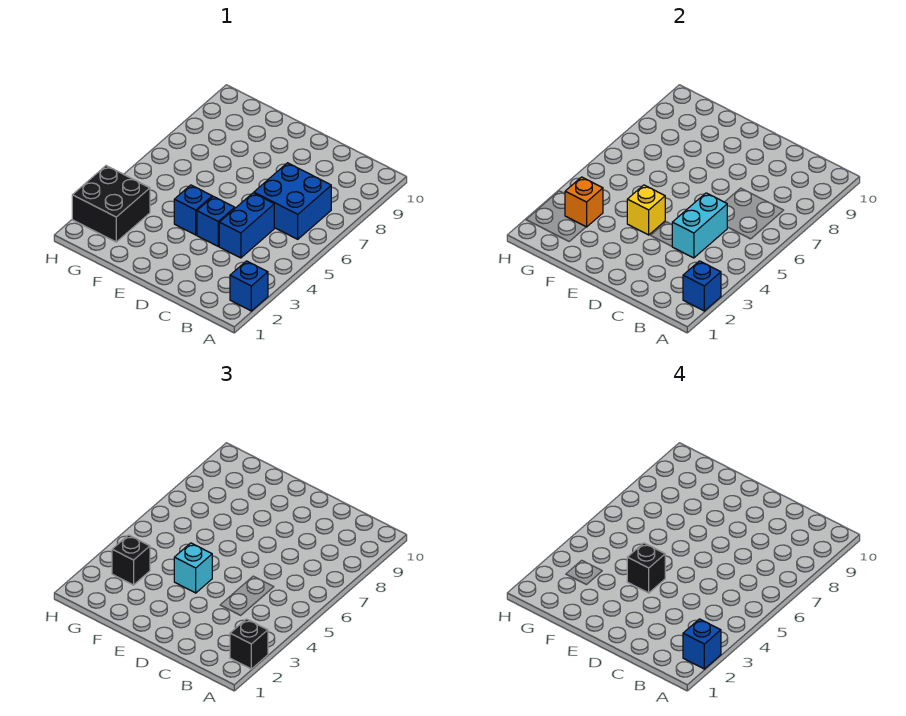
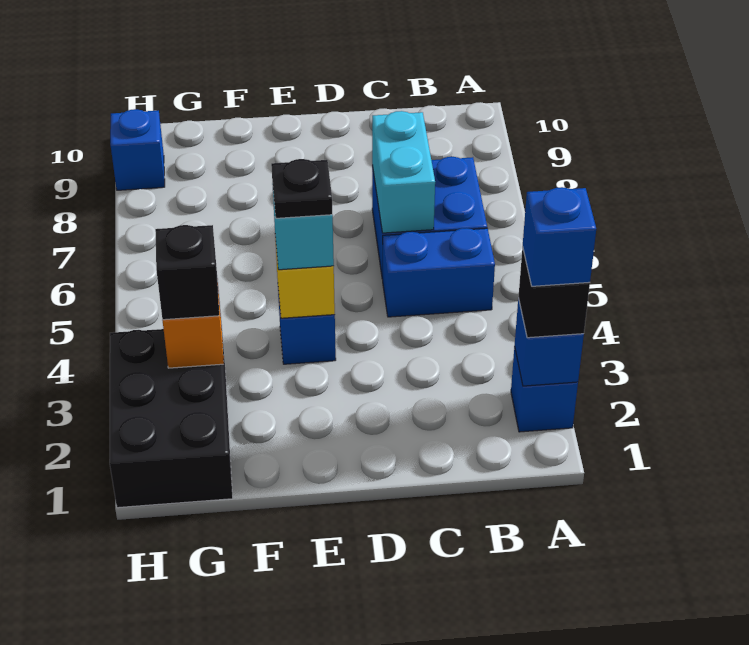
blue brick C4:C5 level 1 -> blue brick B5:C5 level 1
cyan brick C4:C5 level 2 -> cyan brick C6:C7 level 2
blue brick D4 level 1 -> blue brick H9 level 1
black brick E4 level 4 -> black plate E4 level 4
black brick G2:H3 level 1 -> black brick G1:H3 level 1

